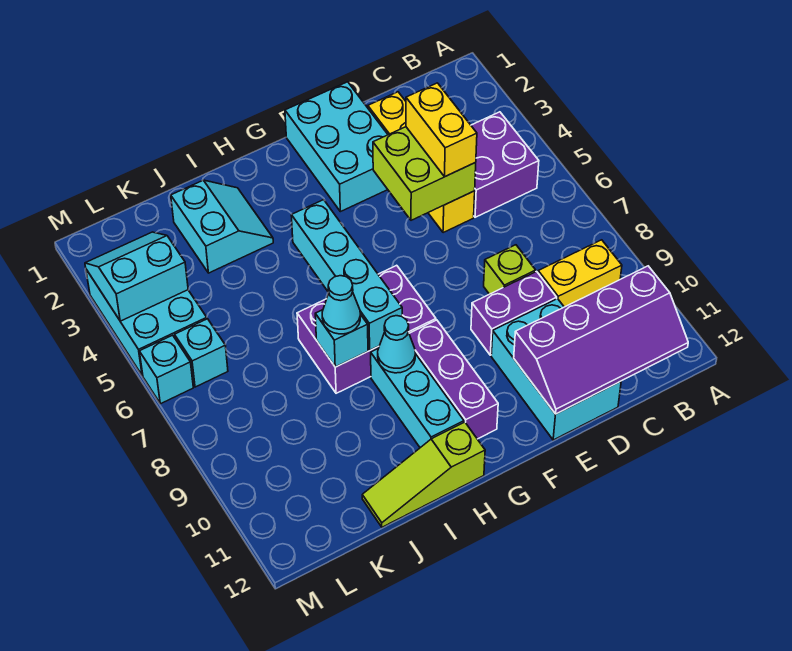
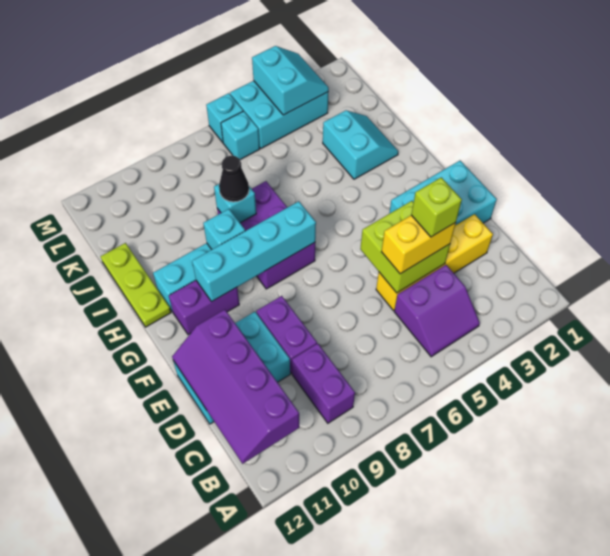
purple brick B4:C5 level 1 -> purple slope B4:C5 level 1 top C
yellow brick B9:C9 level 1 -> purple brick B9:C9 level 1
lime brick D8 level 1 -> lime brick D4 level 4
purple brick G9:G11 level 1 -> purple brick G10:G11 level 1
cyan brick H5:H8 level 2 -> cyan brick G7:G10 level 2
cyan cone H9 level 2 -> cyan brick H9 level 2
lime slope H12:J12 level 1 top H -> lime plate H12:J12 level 1
cyan slope I2:J3 level 1 top J -> cyan slope I2:J3 level 1 top 3
cyan cone I8 level 3 -> black cone I8 level 3

